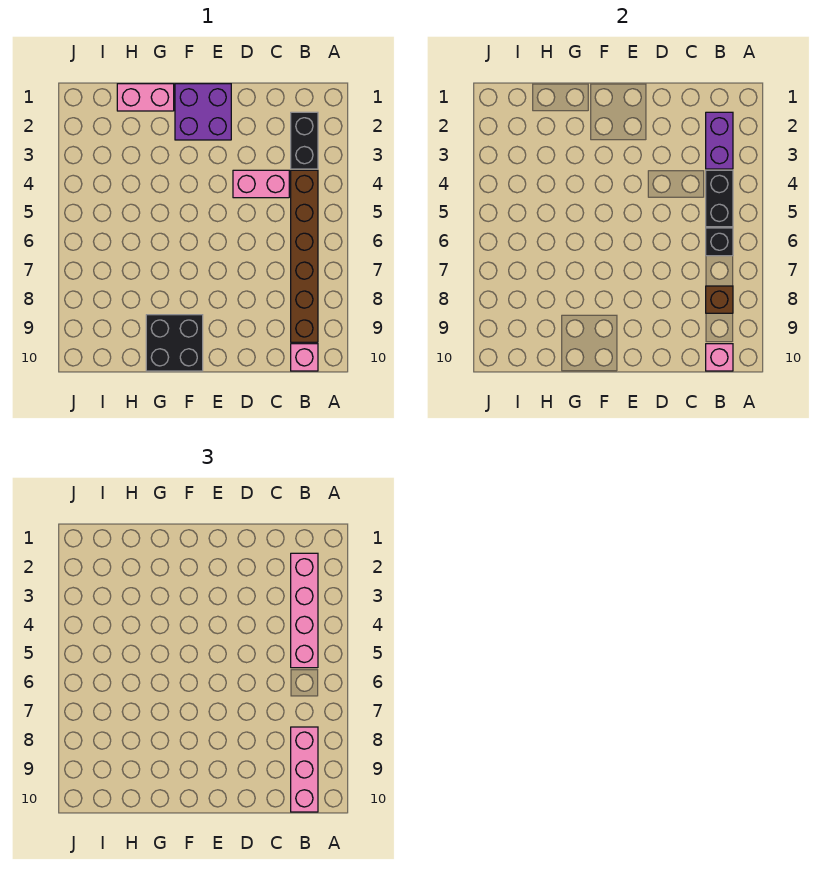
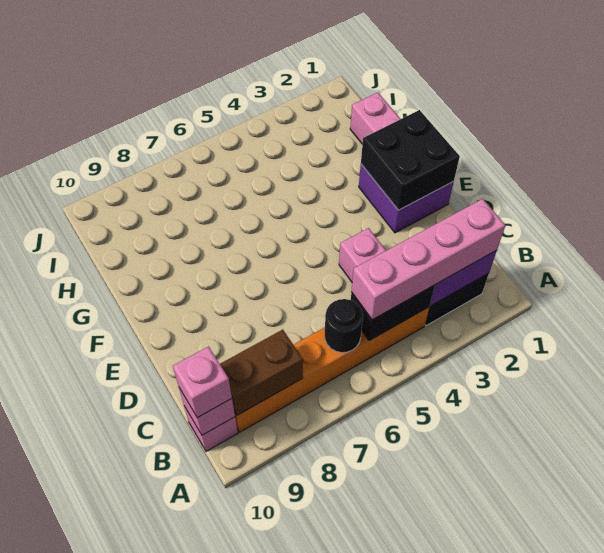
brown brick B4:B9 level 1 -> orange brick B4:B9 level 1
black brick B6 level 2 -> black round brick B6 level 2
brown brick B8 level 2 -> brown brick B8:B9 level 2
pink brick B8:B10 level 3 -> pink brick B10 level 3
black brick F9:G10 level 1 -> black brick E1:F2 level 2

